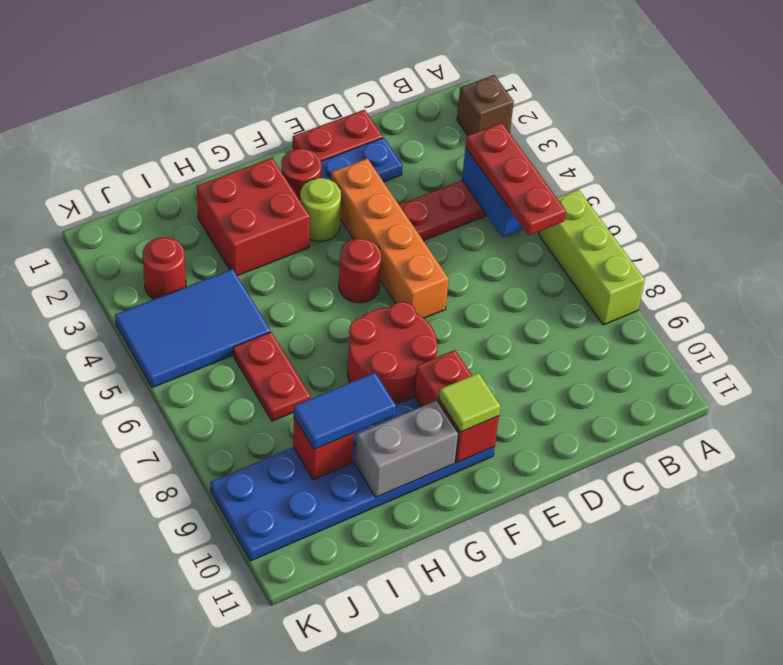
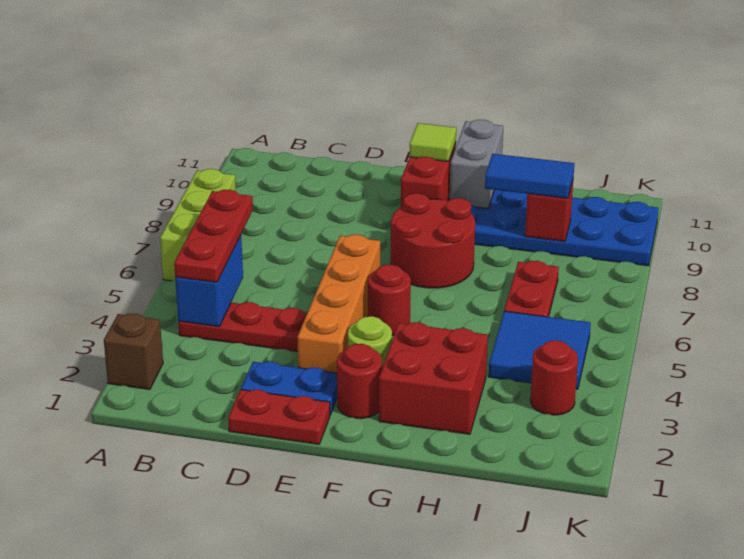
grey brick G10:H10 level 2 -> grey brick G10:G11 level 2
blue tile I4:K5 level 1 -> blue tile I4:J5 level 1

